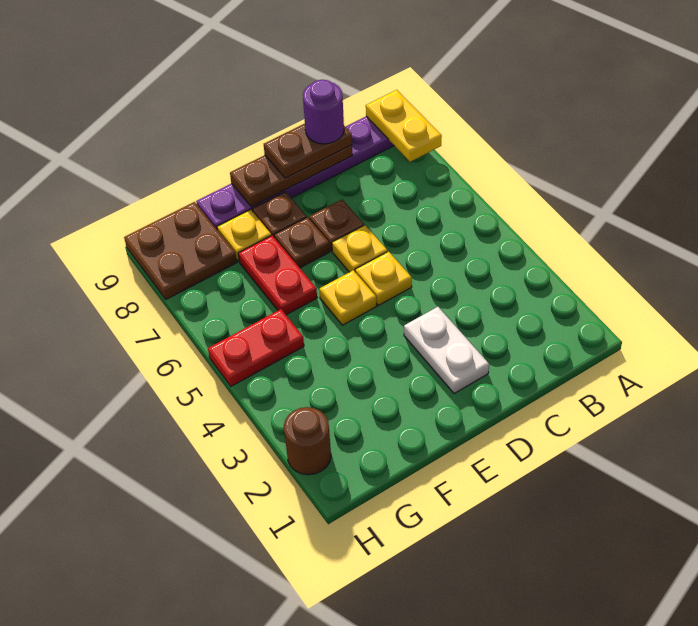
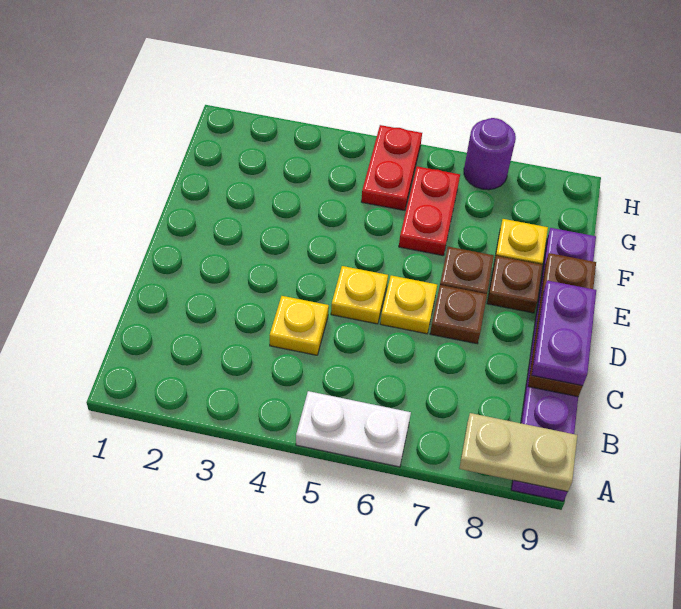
yellow plate A8:A9 level 2 -> tan plate A8:A9 level 2
brown plate C9:D9 level 3 -> purple plate C9:D9 level 3
purple round brick C9 level 4 -> purple round brick H7 level 1
white plate D2:D3 level 1 -> white plate A5:A6 level 1
yellow plate E5 level 1 -> yellow plate C4 level 1
red plate F6:F7 level 1 -> red plate F6:G6 level 1
brown plate G8:H9 level 1 -> none
brown round brick H2 level 1 -> none

